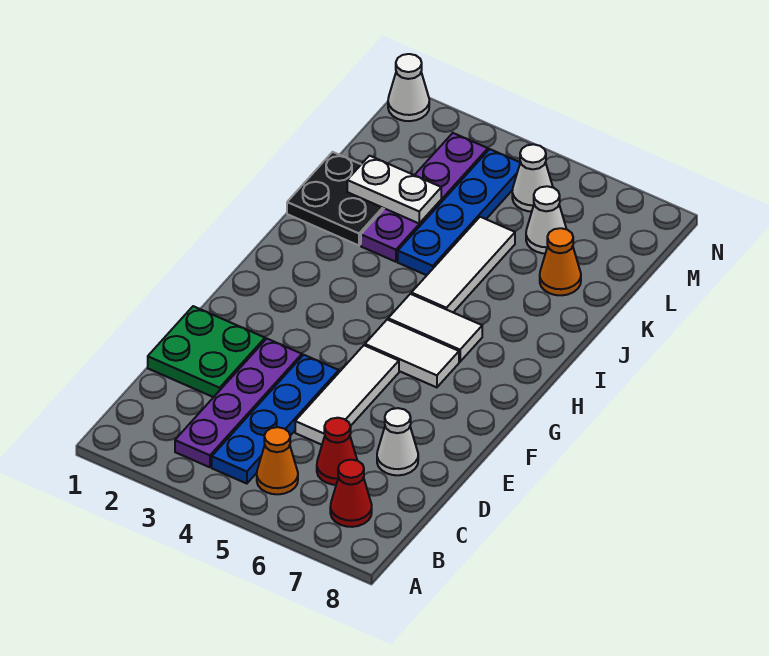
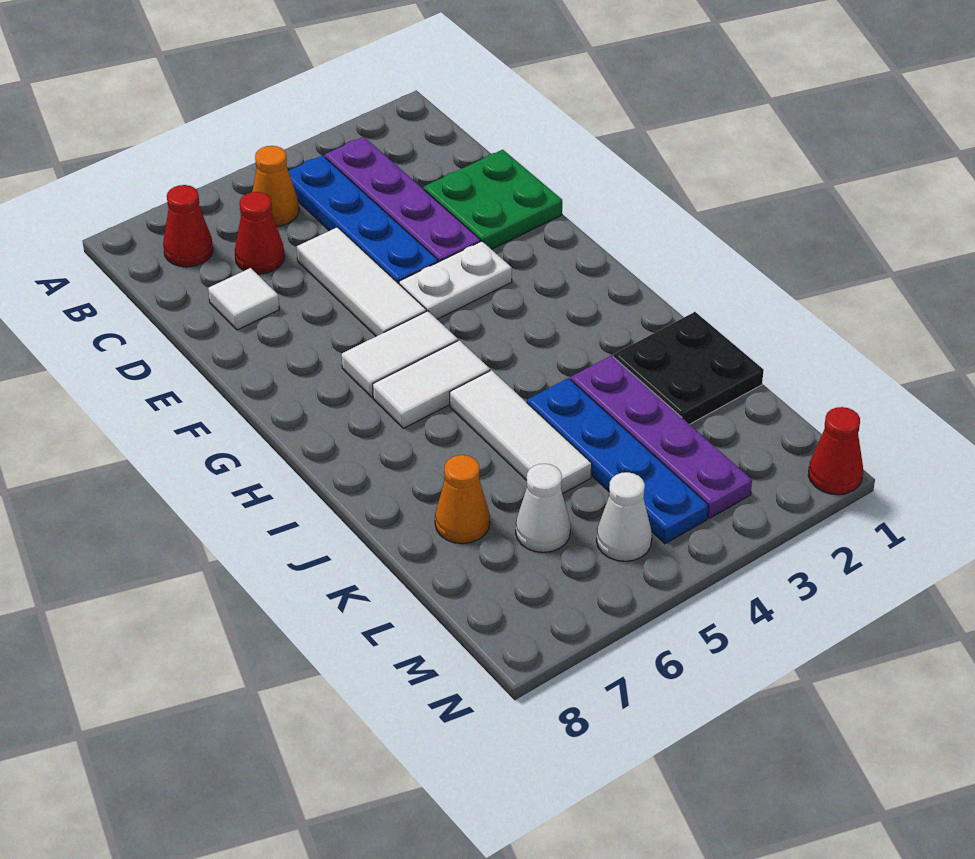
white cone D7 level 1 -> white tile D7 level 1
white plate K2:K3 level 2 -> white plate F3:F4 level 1
white cone N1 level 1 -> red cone N1 level 1

